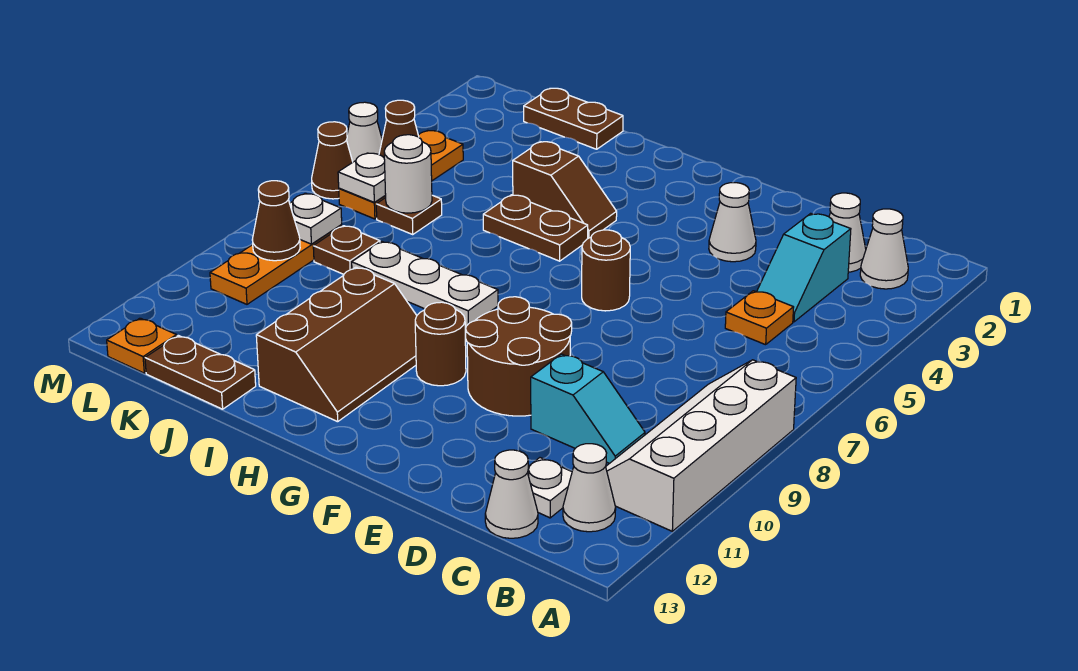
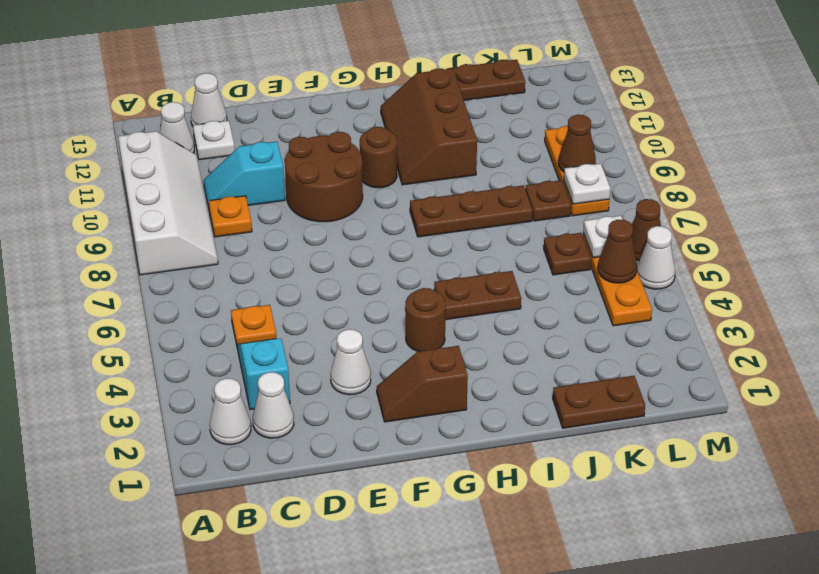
brown round brick F6 level 1 -> brown round brick G4 level 1
brown slope H4:I4 level 1 top I -> brown slope F2:G2 level 1 top G
white plate H8:J8 level 1 -> brown plate H8:J8 level 1
white round brick K6 level 2 -> none
orange plate L13 level 1 -> orange plate C9 level 1

